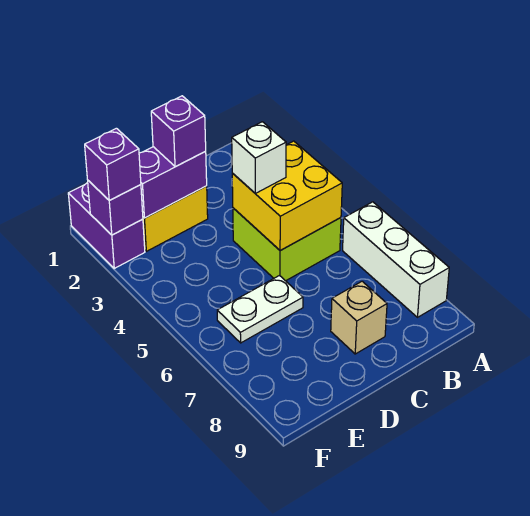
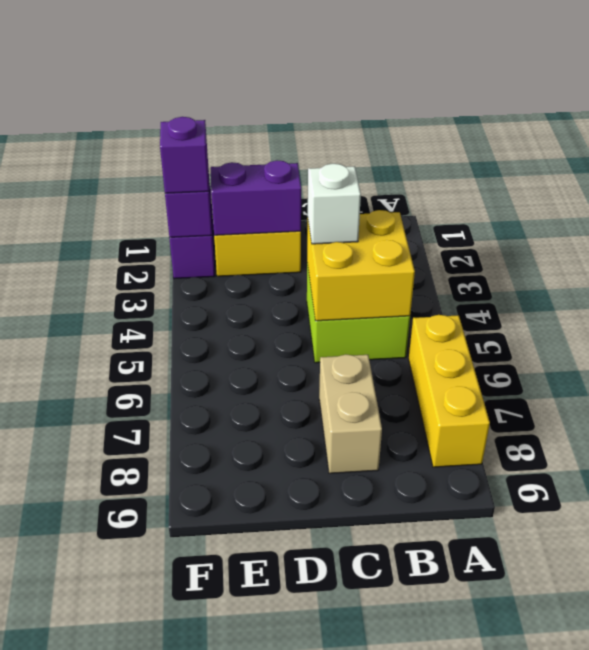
white brick A6:A8 level 1 -> yellow brick A6:A8 level 1
tan brick C8 level 1 -> tan brick C7:C8 level 1
purple brick D2 level 3 -> none
white plate D6:E6 level 1 -> none

